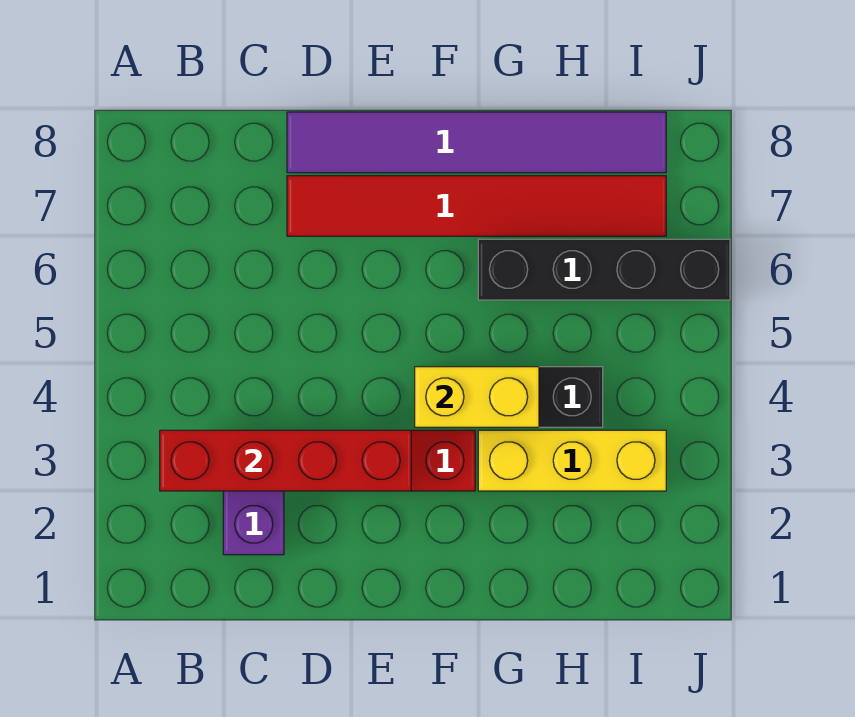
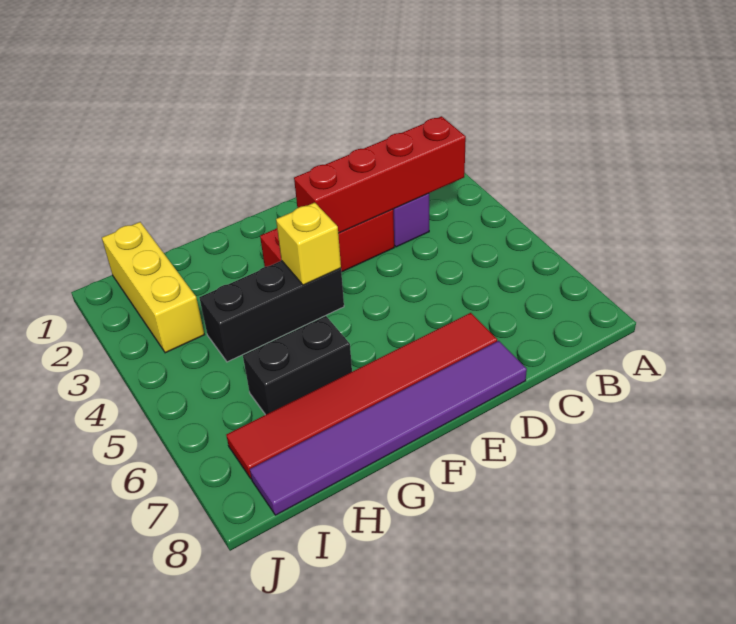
yellow brick F4:G4 level 2 -> yellow brick F4 level 2
yellow brick G3:I3 level 1 -> yellow brick I1:I3 level 1
black brick G6:J6 level 1 -> black brick G6:H6 level 1

